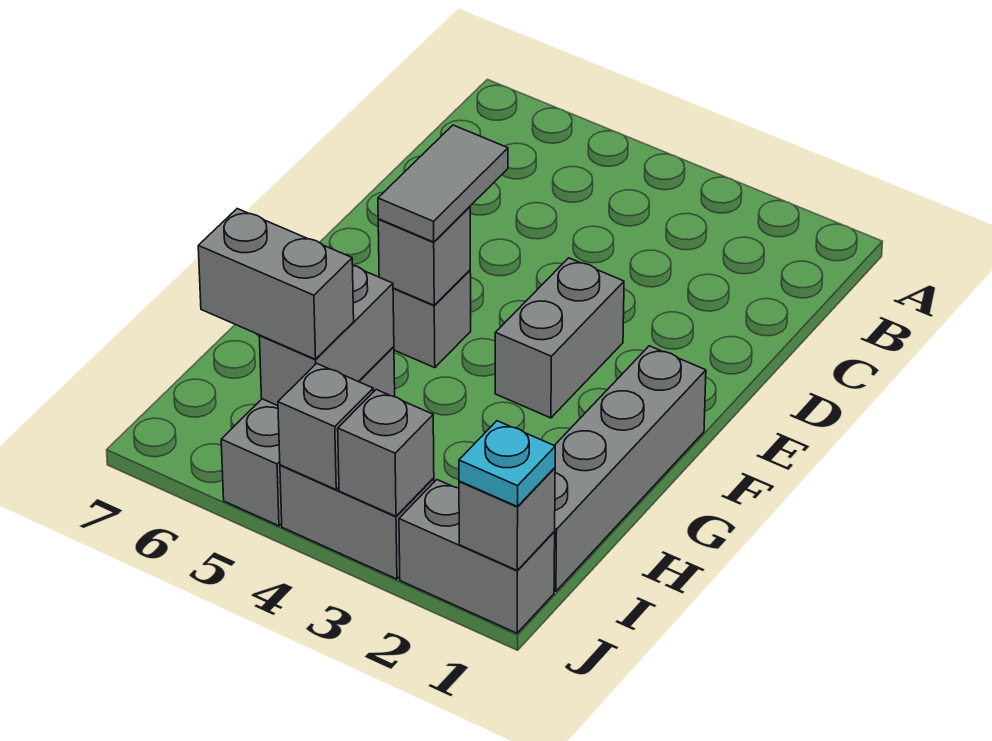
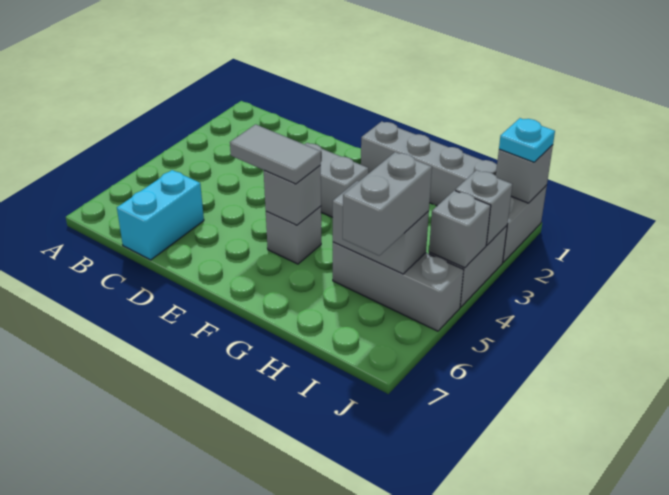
none -> cyan brick C6:C7 level 1

